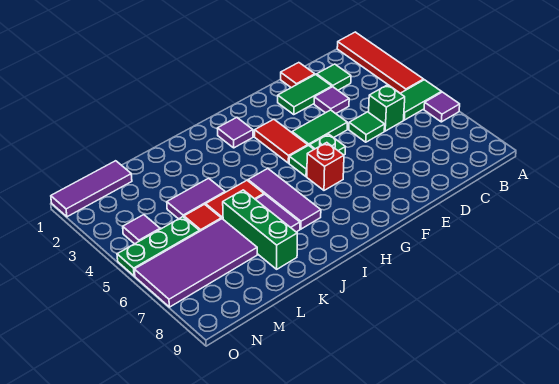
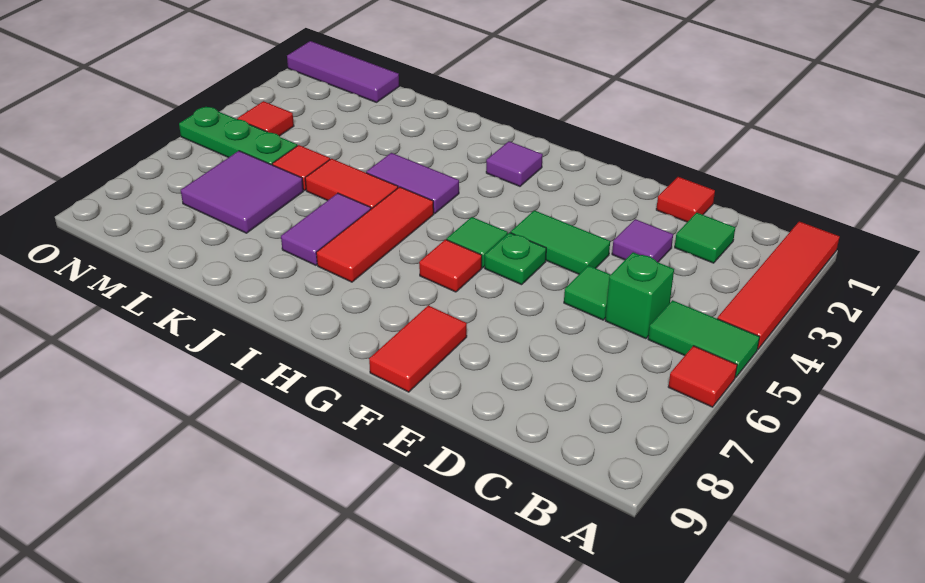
purple tile A6 level 1 -> red tile A6 level 1
green tile D2:E2 level 1 -> none
red tile G3:G4 level 1 -> red tile F8:F9 level 1
red brick G6 level 1 -> red tile G6 level 1
purple tile I5:I7 level 1 -> red tile I5:I7 level 1
purple tile K4:L4 level 1 -> purple tile I4:J4 level 1
green brick K6:K8 level 1 -> none
purple tile L6:O7 level 1 -> purple tile L6:M7 level 1
purple tile N4 level 1 -> red tile N4 level 1

